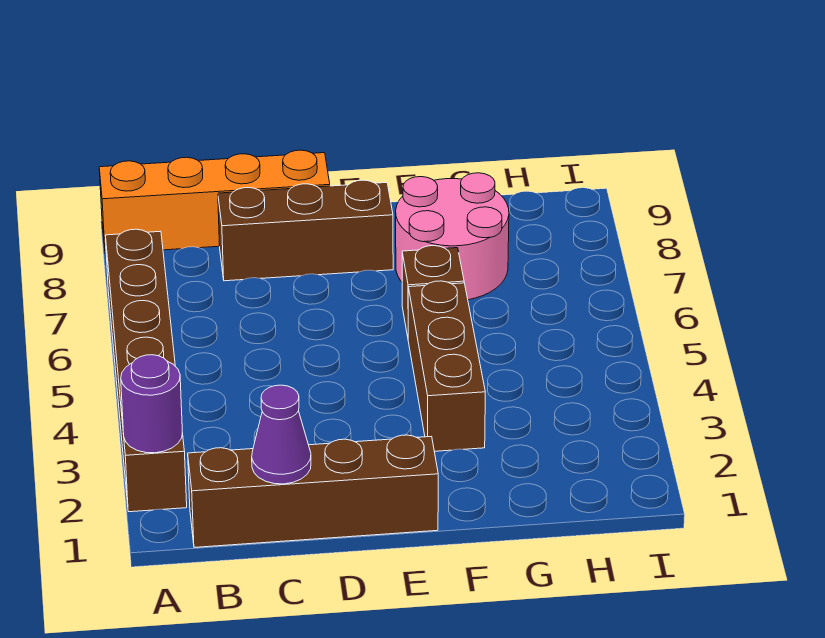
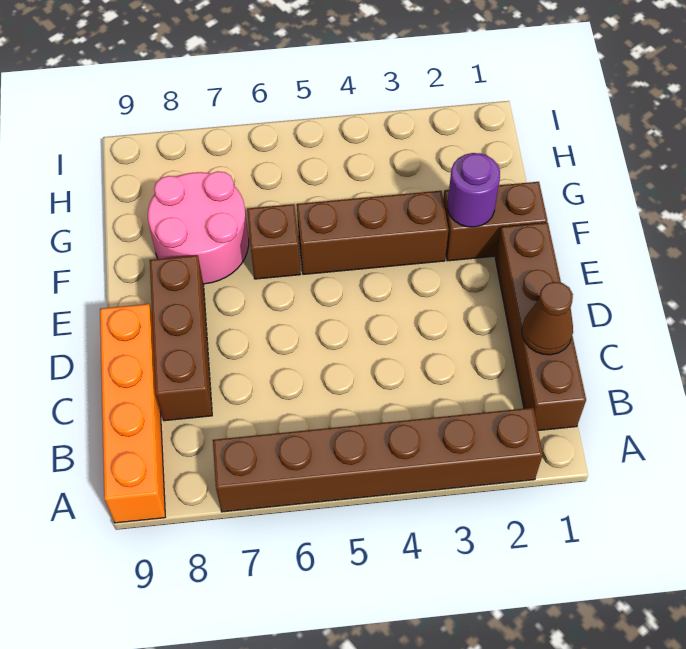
purple round brick A2 level 2 -> purple round brick F2 level 2
purple cone C1 level 2 -> brown cone C1 level 2
none -> brown brick F1:F2 level 1

